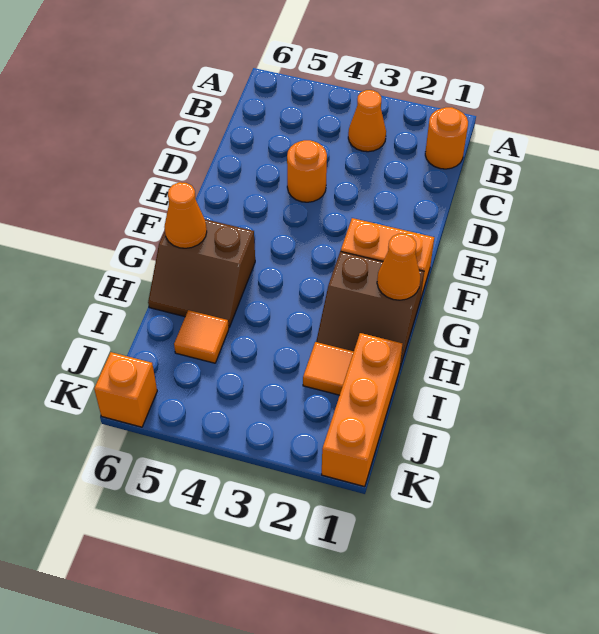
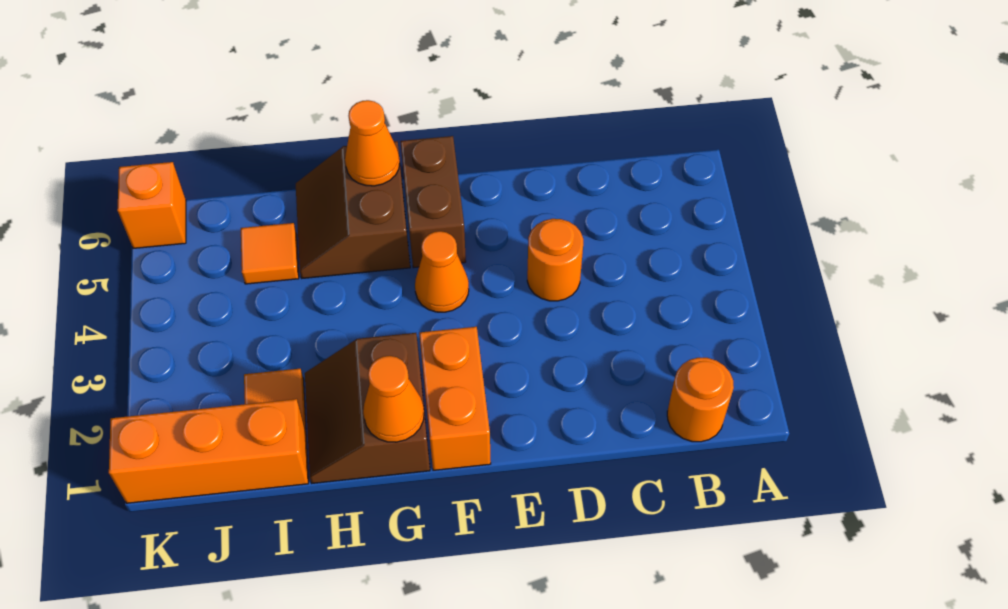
orange cone B3 level 1 -> orange cone F4 level 1
none -> brown brick F5:F6 level 1

